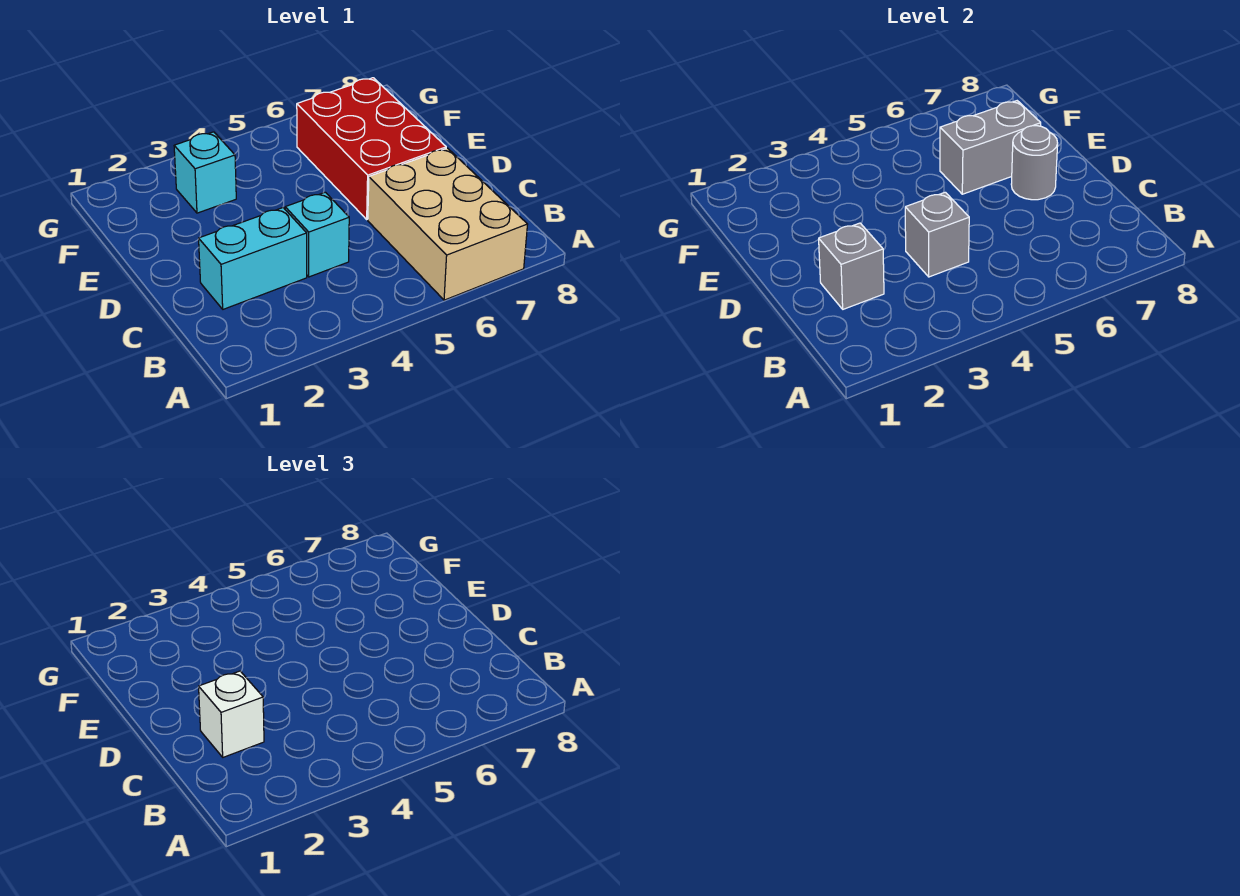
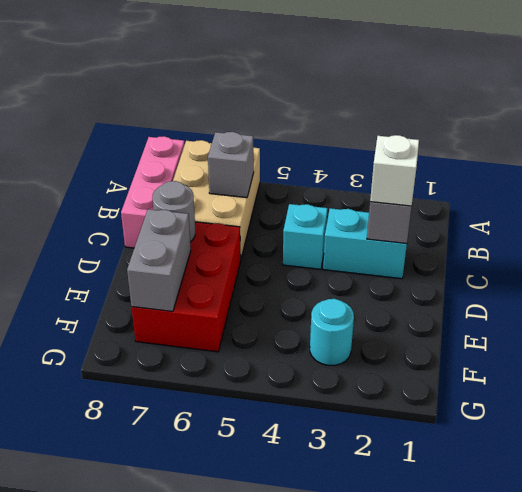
none -> pink brick A8:C8 level 1
grey brick C4 level 2 -> grey brick B6 level 2
grey brick E6:E7 level 2 -> grey brick E7:F7 level 2
cyan brick F3 level 1 -> cyan round brick F3 level 1

